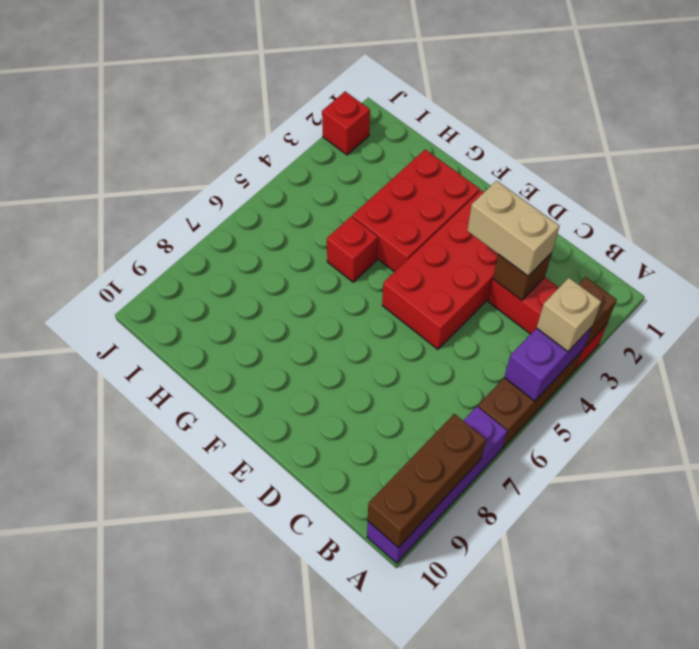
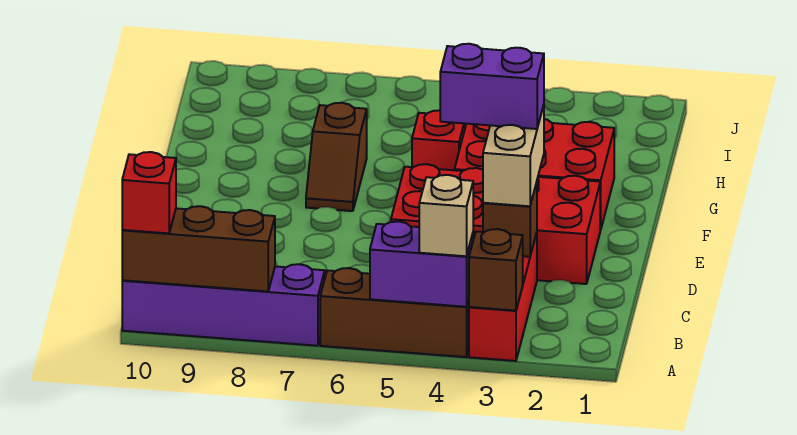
none -> purple brick D3:D4 level 4
none -> brown slope F7:G7 level 1 top G
red brick J2 level 1 -> red brick A10 level 3

